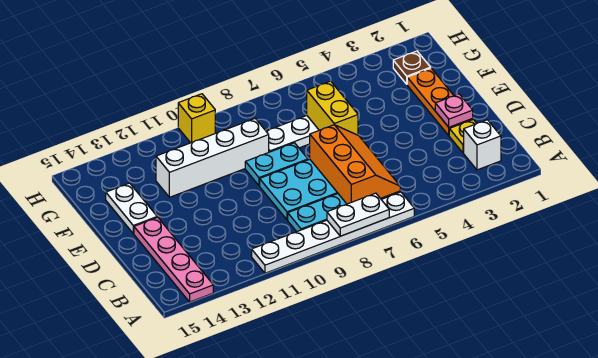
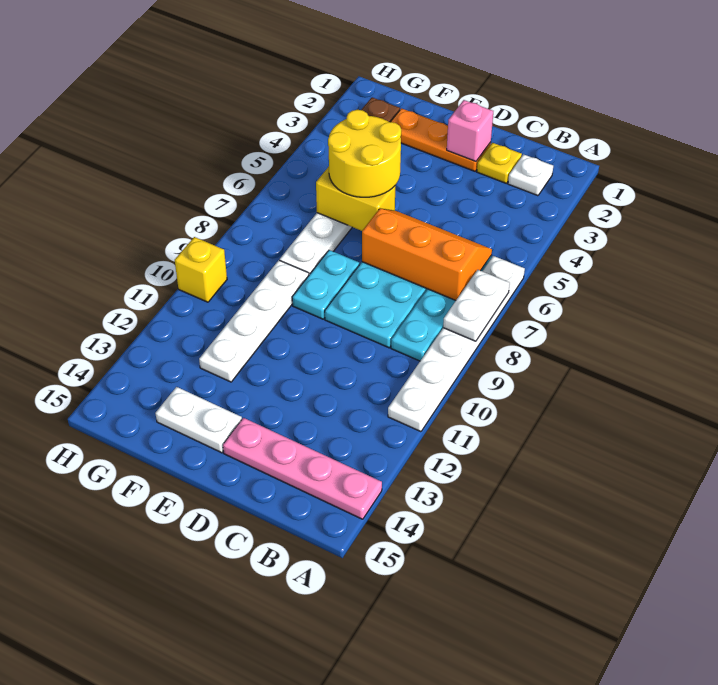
white brick B2 level 1 -> white plate B2 level 1
pink plate D2 level 2 -> pink brick D2 level 2
none -> yellow round brick E5:F6 level 3
white brick F9:F12 level 1 -> white plate F9:F12 level 1

